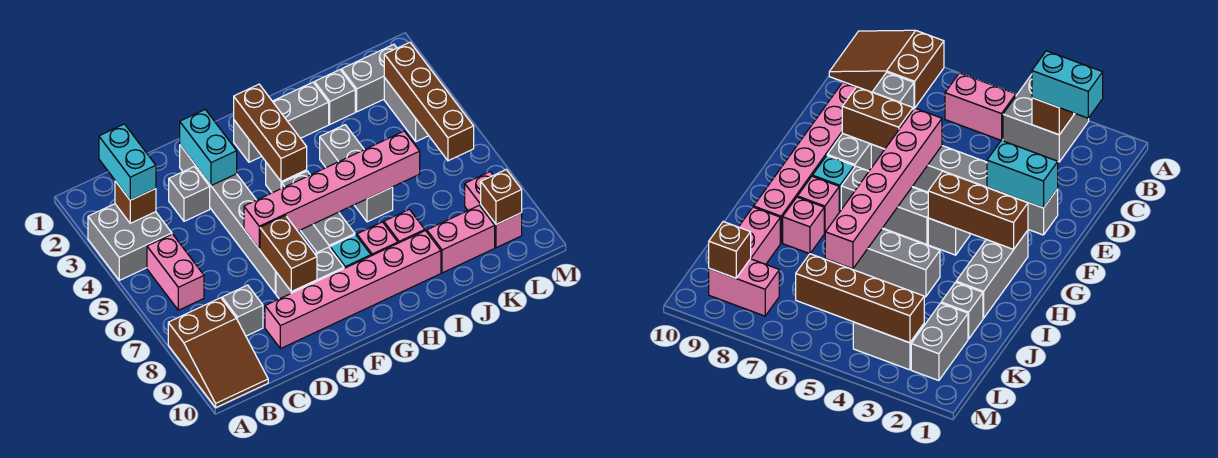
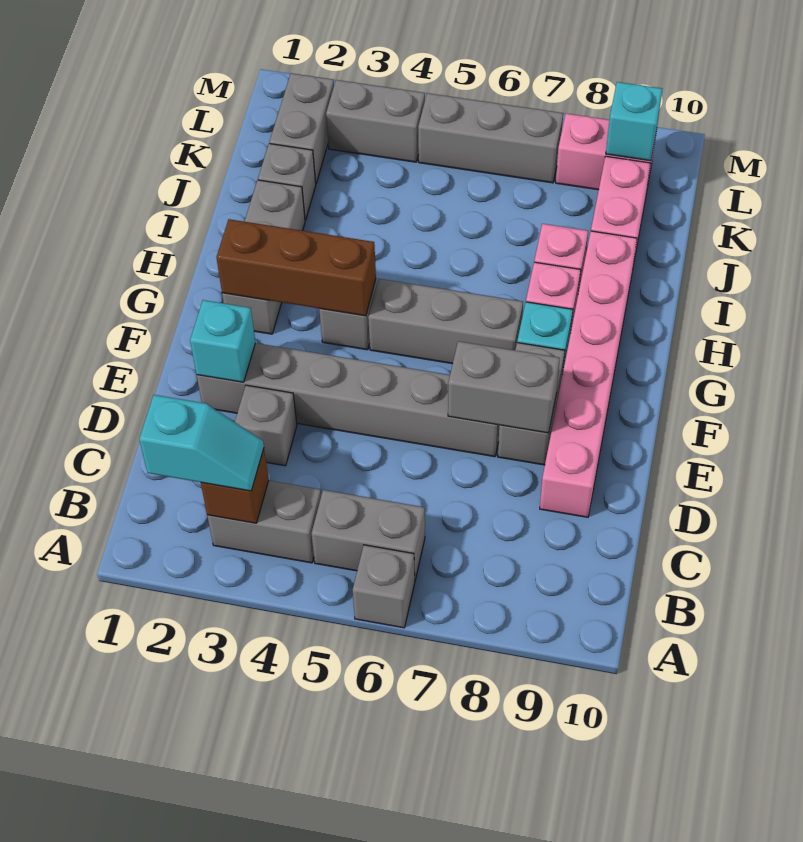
grey brick A3:B4 level 1 -> grey brick B3:B4 level 1
brown slope A8:B10 level 1 top 8 -> none
cyan brick B2:B3 level 3 -> cyan slope B2:B3 level 3 top 2
pink brick B5:B6 level 1 -> grey brick B5:B6 level 1
grey brick C8 level 1 -> grey brick A6 level 1
cyan brick E2:E3 level 2 -> cyan brick E2 level 2
pink brick E6:J6 level 2 -> none
brown brick E7:E8 level 2 -> grey brick E7:E8 level 2
grey brick I4:I6 level 1 -> grey brick L5:L7 level 1
brown brick L3:L6 level 2 -> none
brown brick L9 level 2 -> cyan brick L9 level 2

